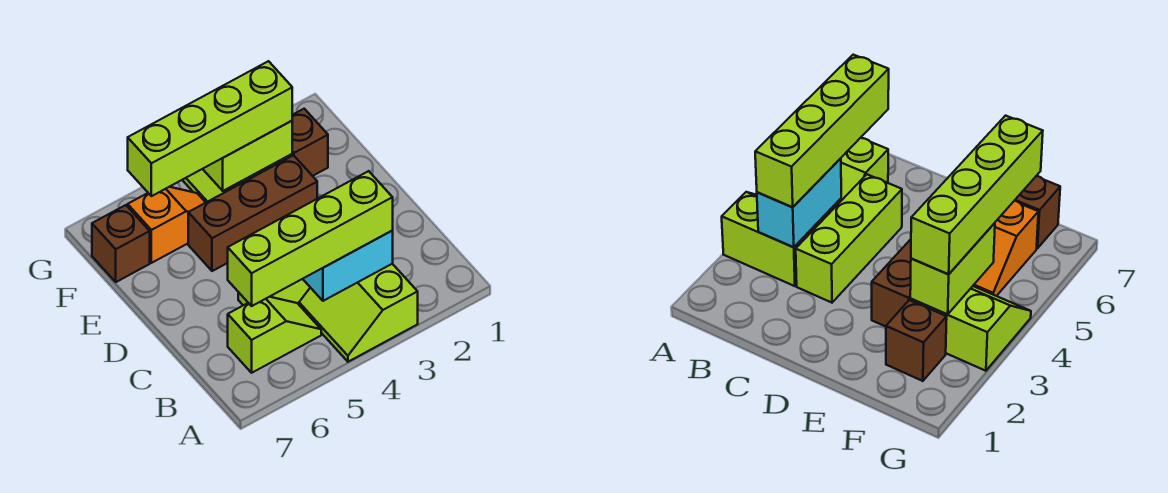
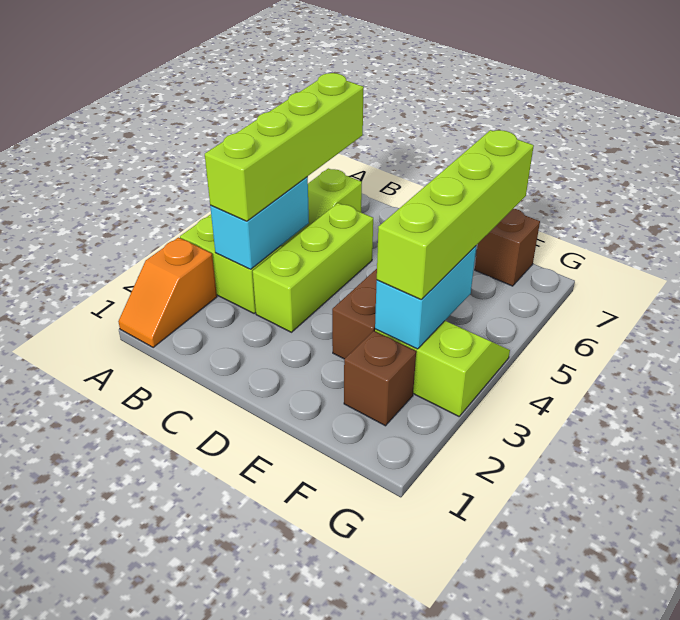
lime brick F3:F4 level 2 -> cyan brick F3:F4 level 2
orange slope F5:F6 level 1 top 6 -> orange slope A1:A2 level 1 top 2

